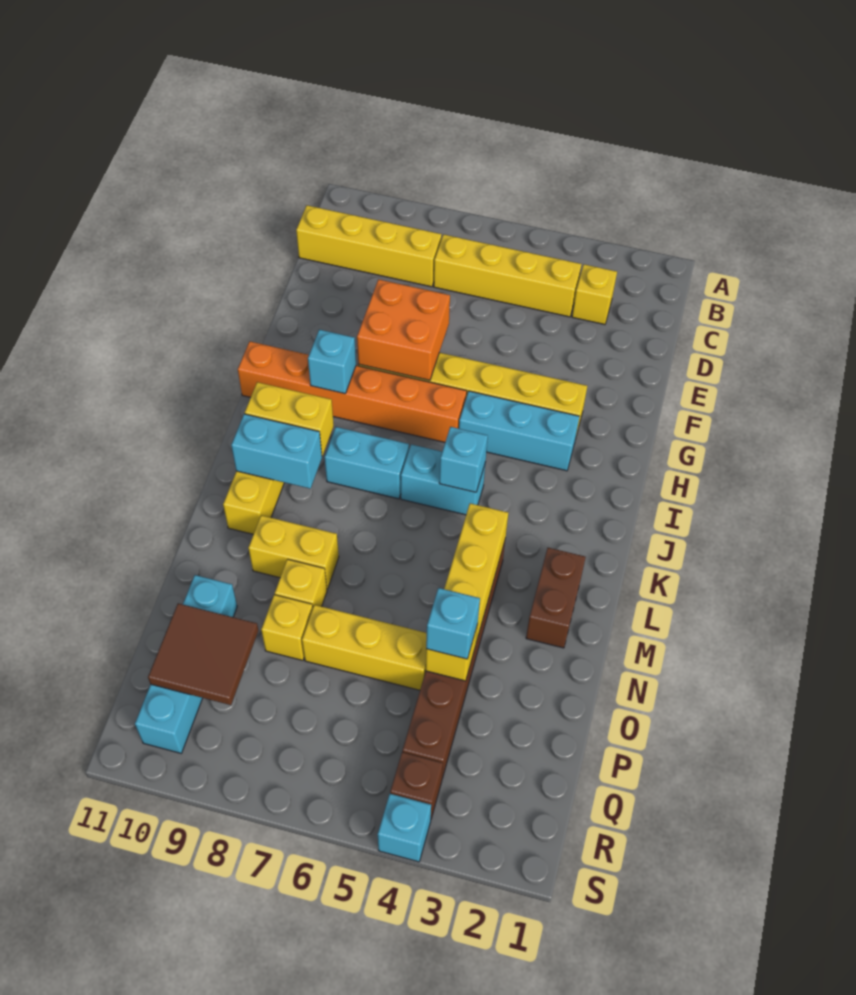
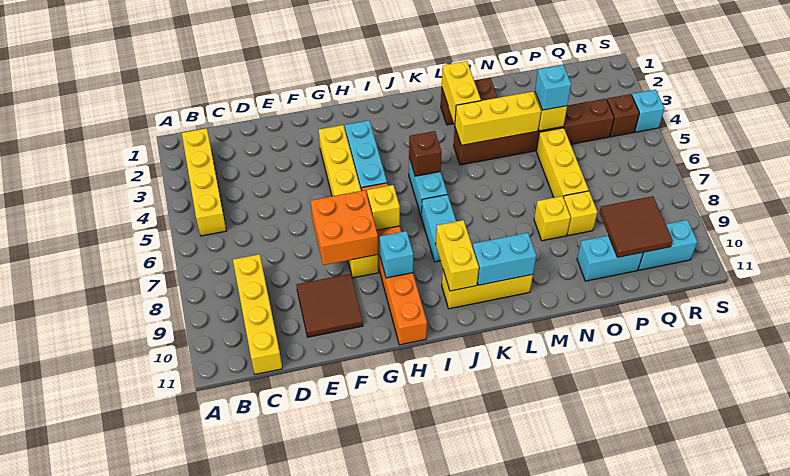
yellow brick C3 level 1 -> yellow brick H7 level 2
yellow brick C4:C7 level 1 -> yellow brick B2:B5 level 1
none -> brown tile E9:F10 level 1
cyan brick J5 level 2 -> brown brick J5 level 2
cyan brick K9:K10 level 2 -> cyan brick K10:L10 level 2
yellow brick M8:M9 level 1 -> yellow brick L2:L3 level 2

